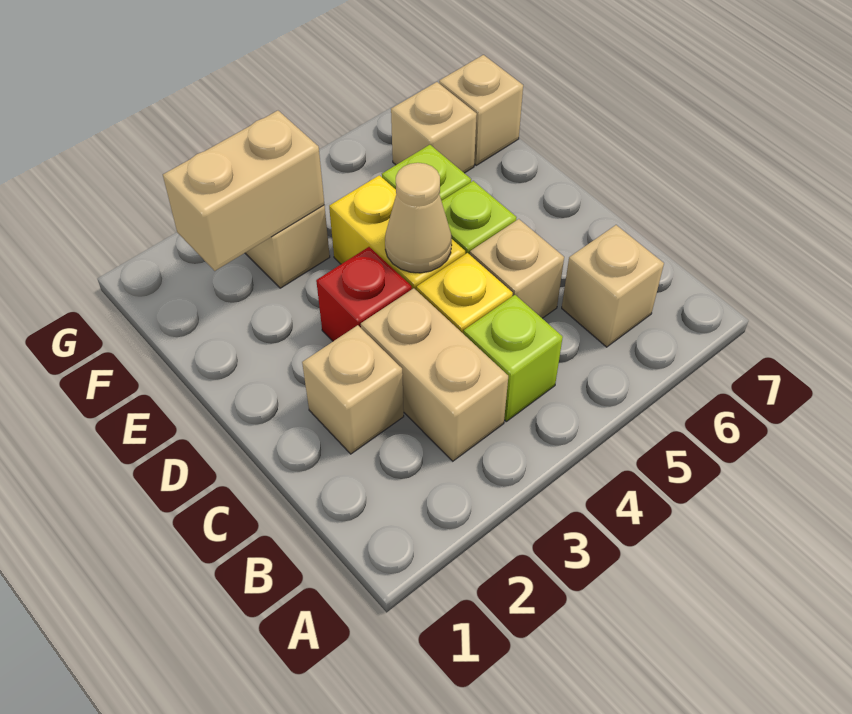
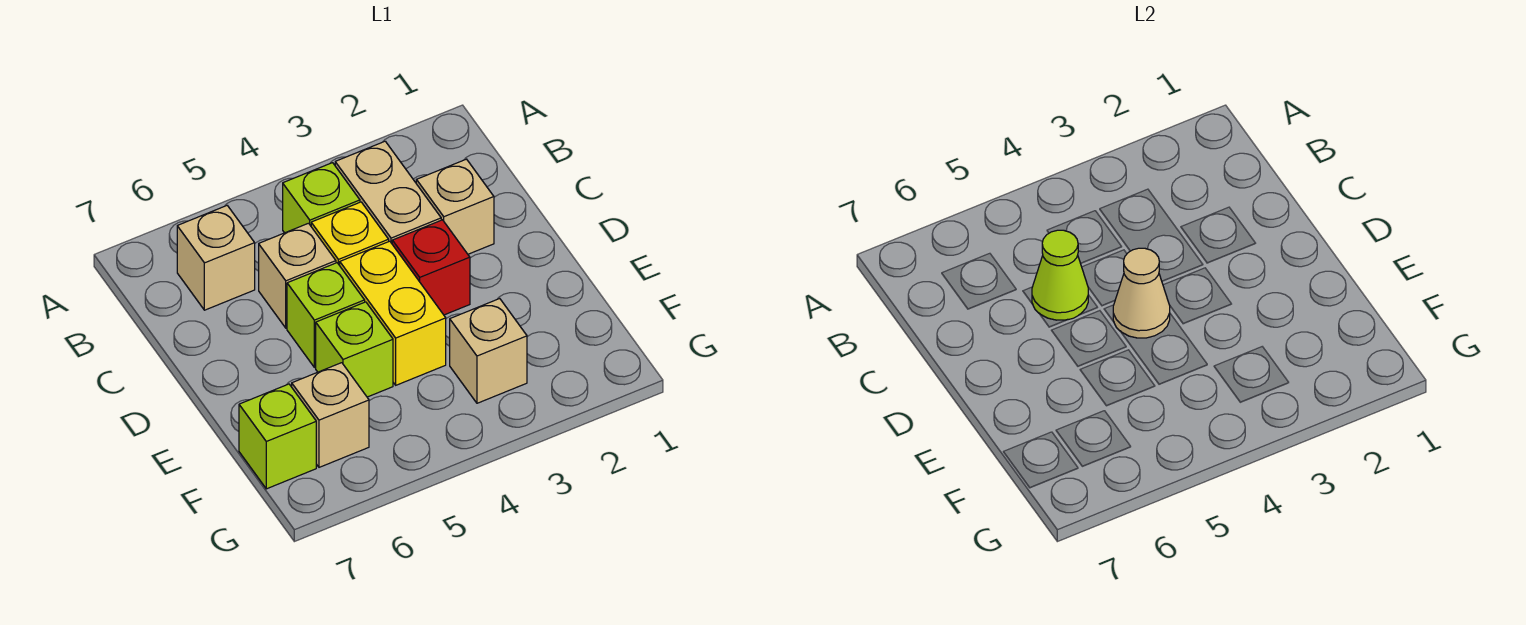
none -> lime cone C5 level 2
tan brick F2:F3 level 2 -> none
tan brick F7 level 1 -> lime brick F7 level 1

